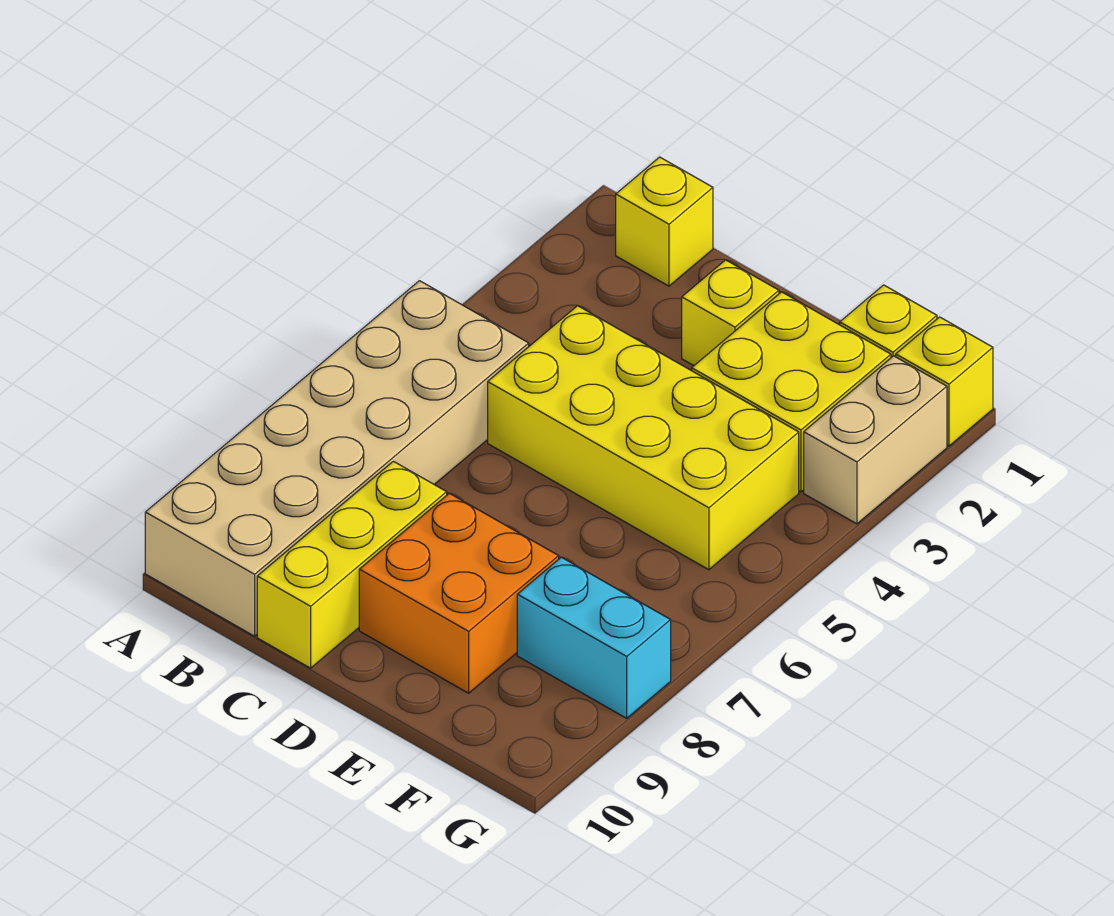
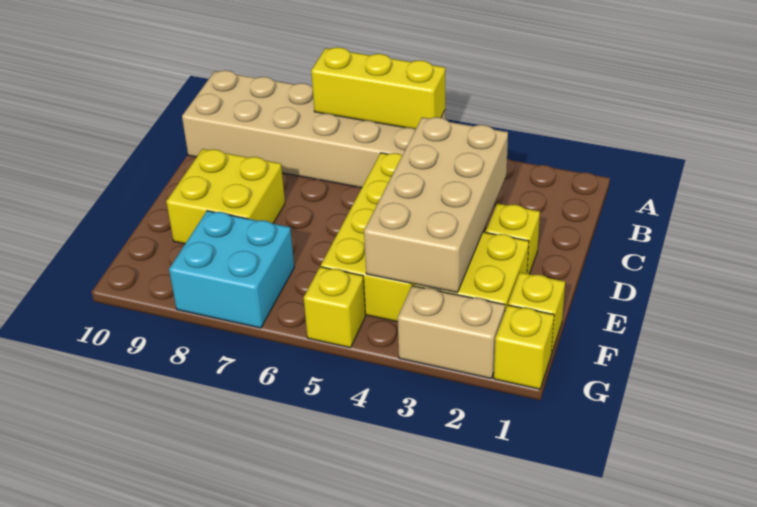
yellow brick B1 level 1 -> yellow brick G5 level 1
none -> tan brick C3:F4 level 2
yellow brick C8:C10 level 1 -> yellow brick A5:A7 level 2
orange brick D8:E9 level 1 -> yellow brick D8:E9 level 1
cyan brick F8:G8 level 1 -> cyan brick F7:G8 level 1

